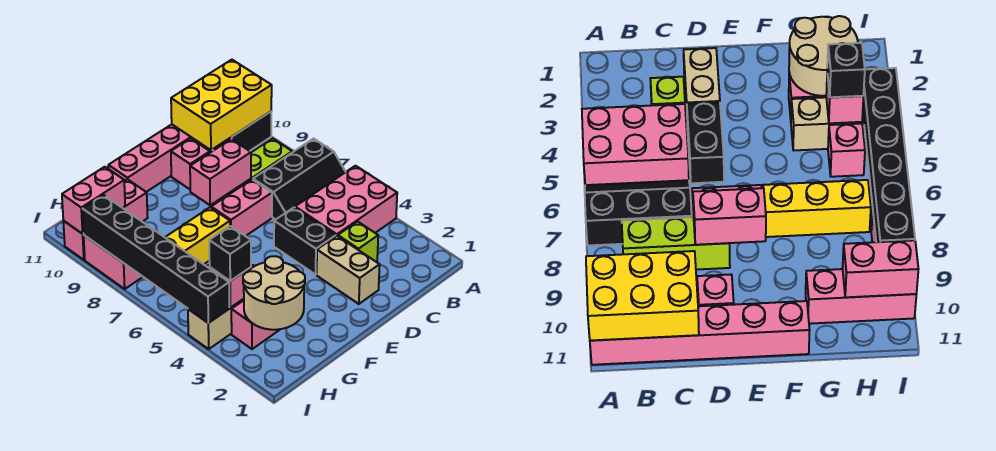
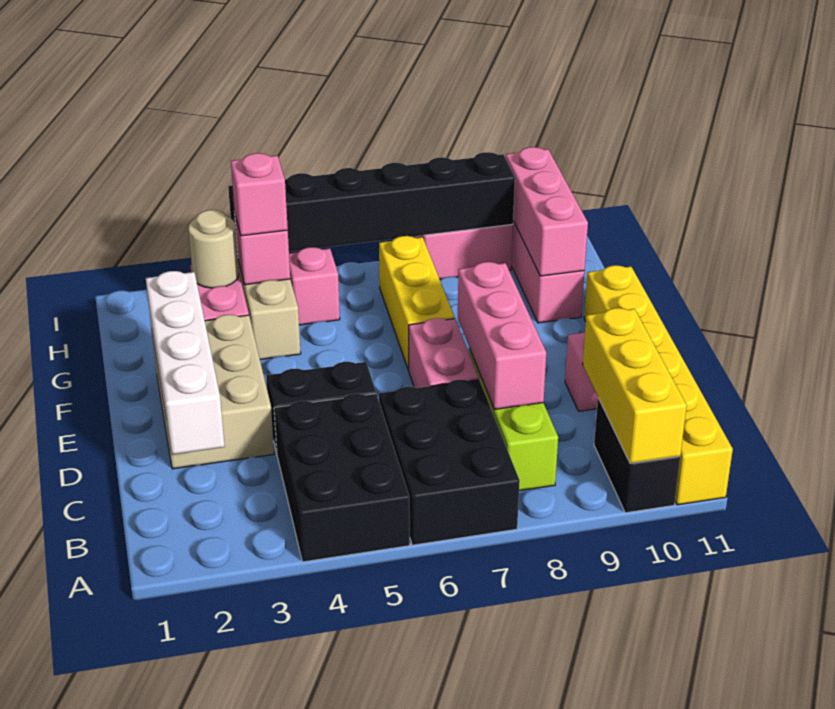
pink brick A4:C5 level 1 -> black brick A4:C5 level 1
black slope A6:C7 level 1 top 7 -> black brick A6:C7 level 1
yellow brick A10:C11 level 2 -> yellow brick A10:C10 level 2
pink brick A11:F11 level 1 -> yellow brick A11:F11 level 1
none -> white brick C2:F2 level 2
lime brick C3 level 1 -> none
tan brick D2:D3 level 1 -> tan brick D2:F3 level 1
pink brick D8:E8 level 2 -> pink brick C8:E8 level 2
tan round brick G2:H3 level 2 -> tan round brick H3 level 2
black brick H4 level 3 -> pink brick H4 level 3
pink brick H10:I10 level 2 -> pink brick G10:I10 level 2

